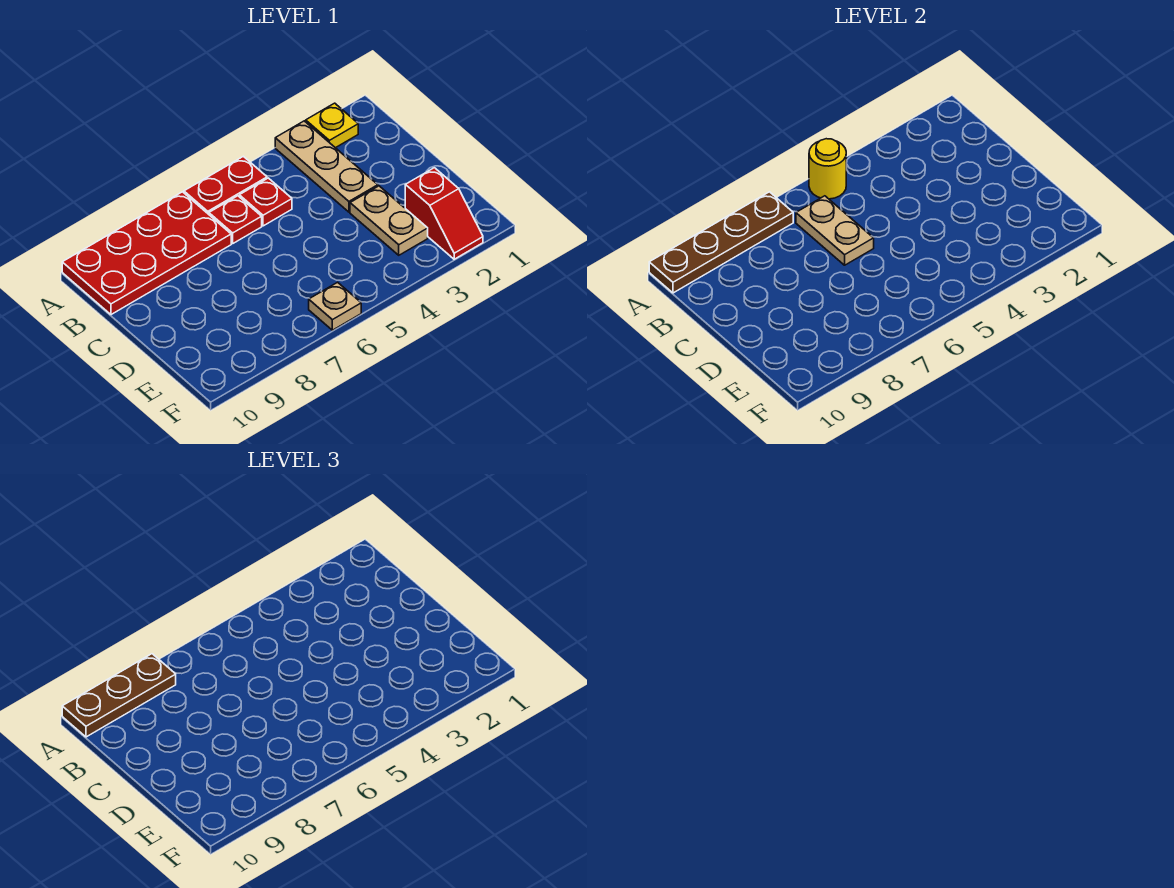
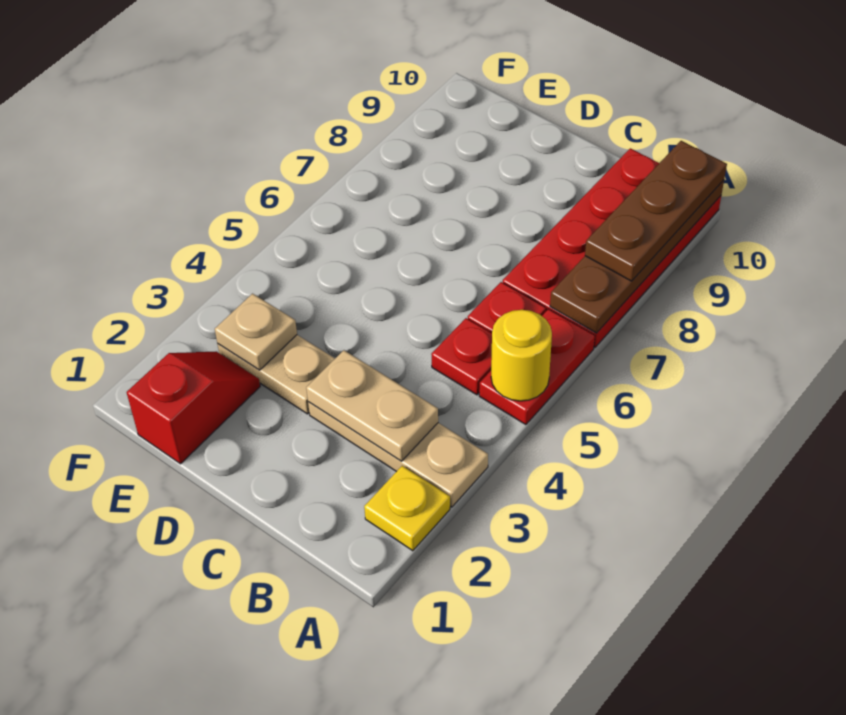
tan plate B6:C6 level 2 -> tan plate B3:C3 level 2
red slope E2:F2 level 1 top E -> red slope E1:E2 level 1 top 1
tan plate F6 level 1 -> tan plate E3 level 2

